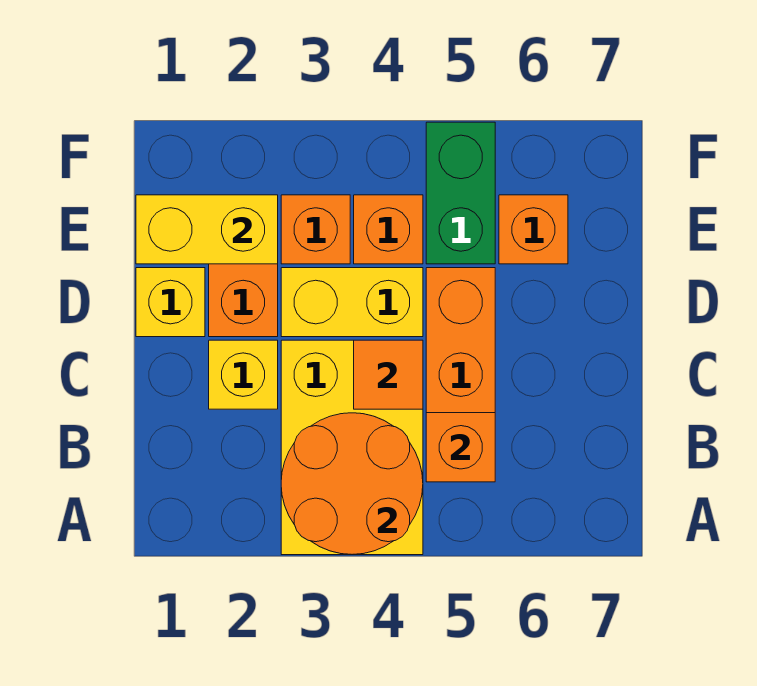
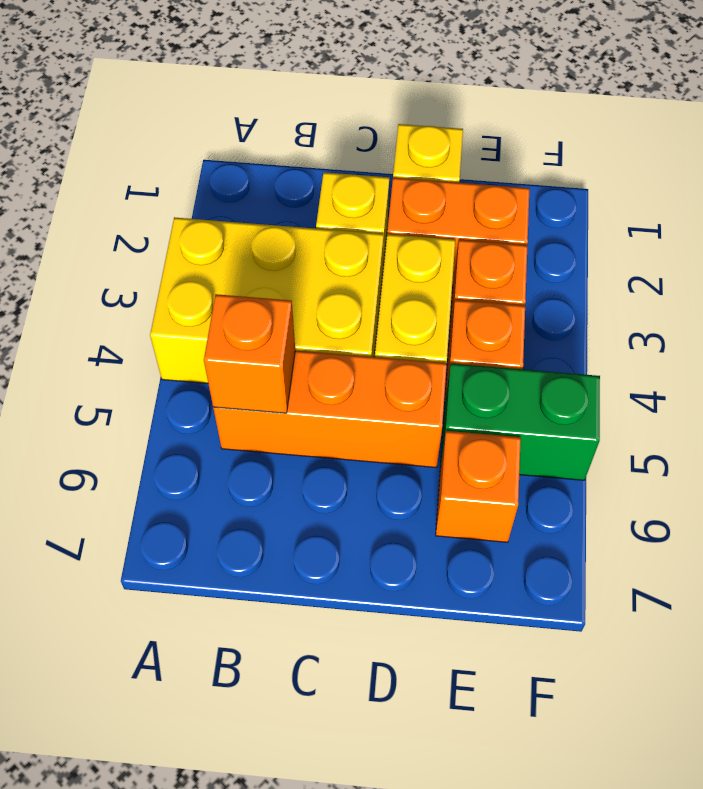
orange round brick A3:B4 level 2 -> none
orange tile C4 level 2 -> none
yellow brick E1:E2 level 2 -> none

